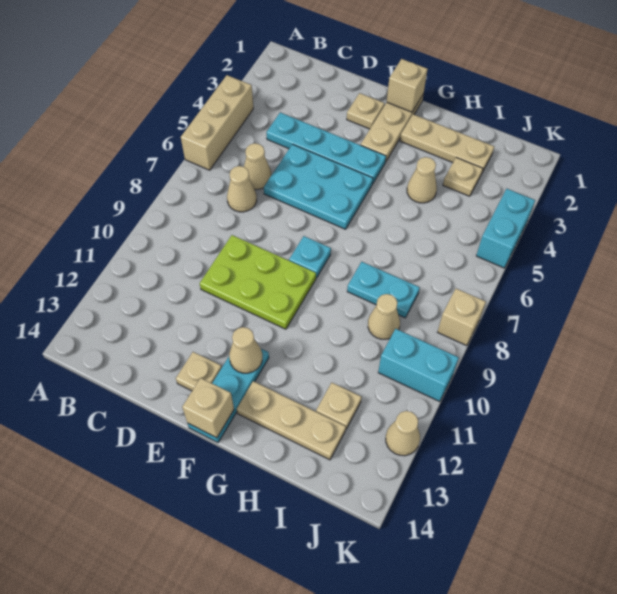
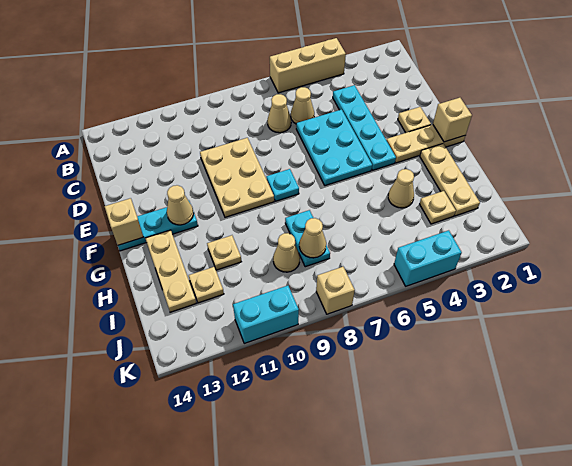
lime plate D9:F10 level 1 -> tan plate D9:F10 level 1
tan plate E13 level 1 -> tan plate H11 level 1
cyan brick J10:K10 level 1 -> cyan brick K10:K11 level 1
tan cone K12 level 1 -> tan cone I8 level 2

